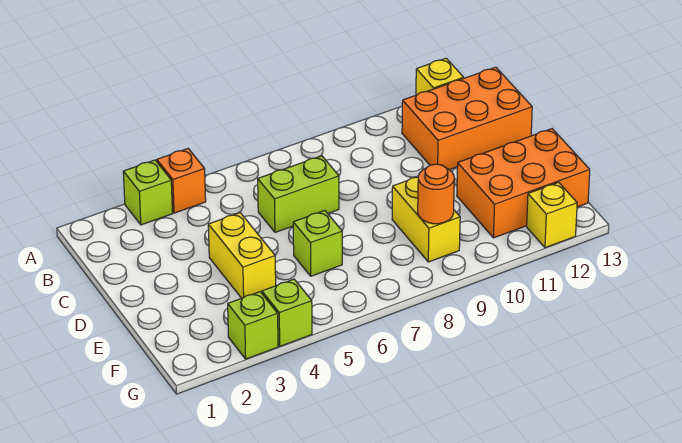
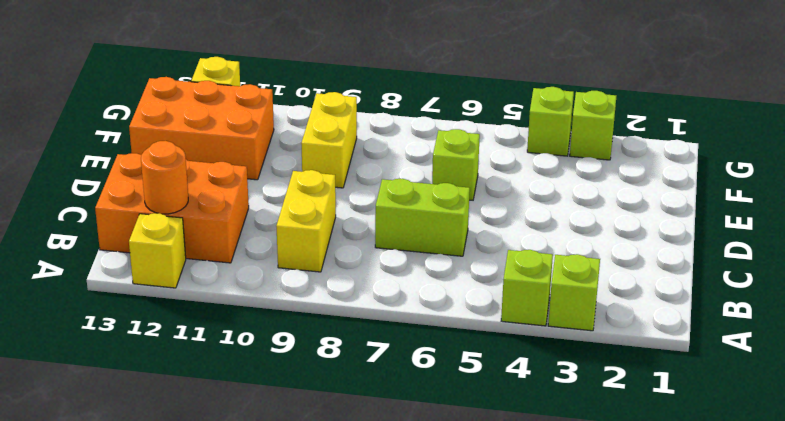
orange brick A4 level 1 -> lime brick A4 level 1
yellow brick D4:E4 level 1 -> yellow brick B9:C9 level 1
orange round brick F9 level 2 -> orange round brick B12 level 2

